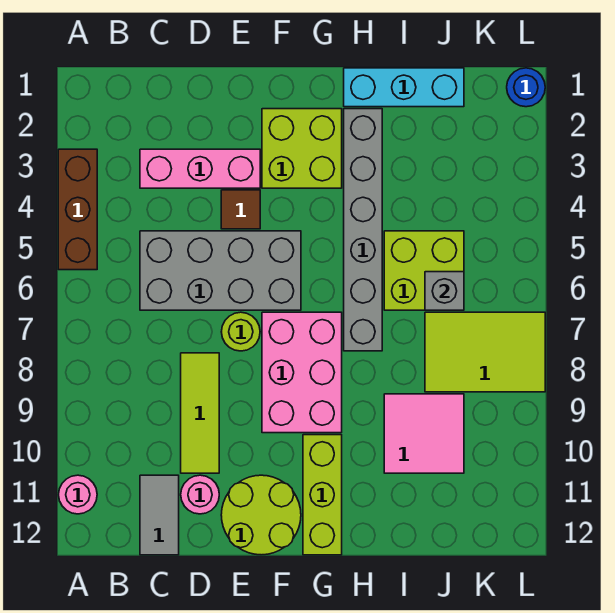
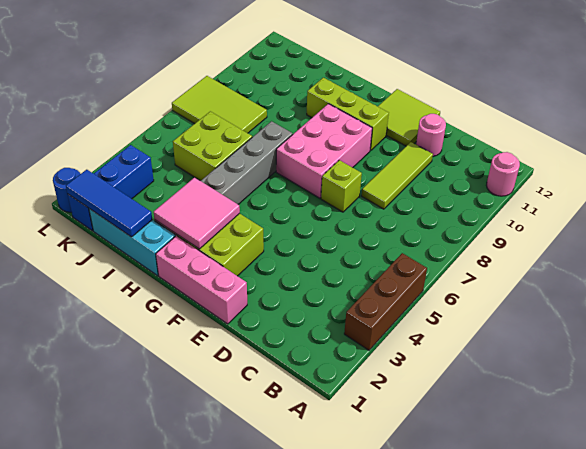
pink brick C3:E3 level 1 -> pink brick E1:G1 level 1
grey brick C5:F6 level 1 -> none
grey tile C11:C12 level 1 -> none
brown tile E4 level 1 -> none
lime round brick E7 level 1 -> lime brick E7 level 1
lime round brick E11:F12 level 1 -> lime tile E11:F12 level 1
lime brick G10:G12 level 1 -> lime brick F10:H10 level 1
none -> blue tile I1:K1 level 2
pink tile I9:J10 level 1 -> pink tile G2:H3 level 2
grey brick J6 level 2 -> none
none -> blue brick K1:K3 level 1

